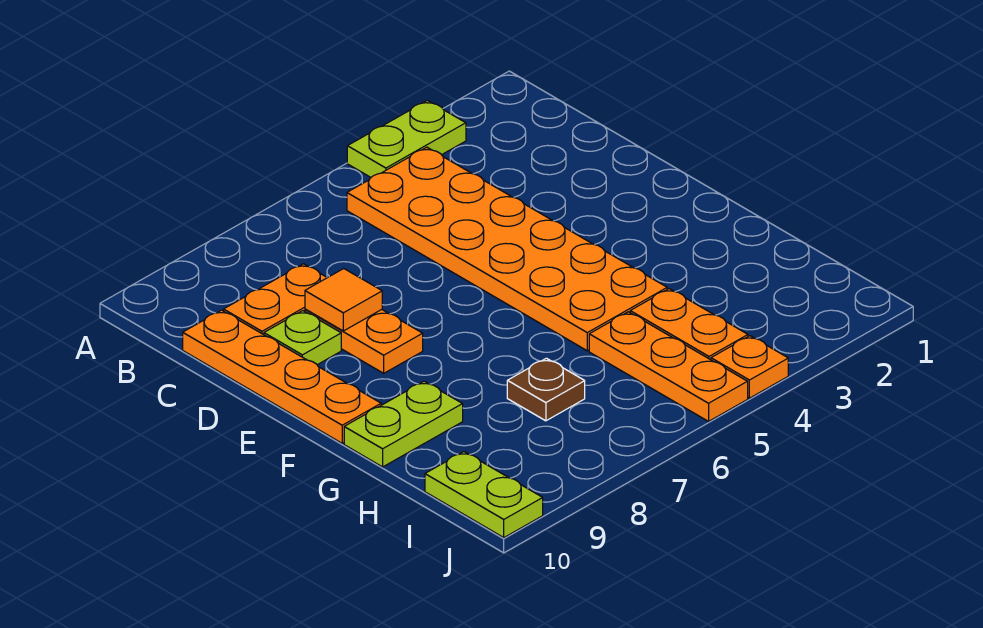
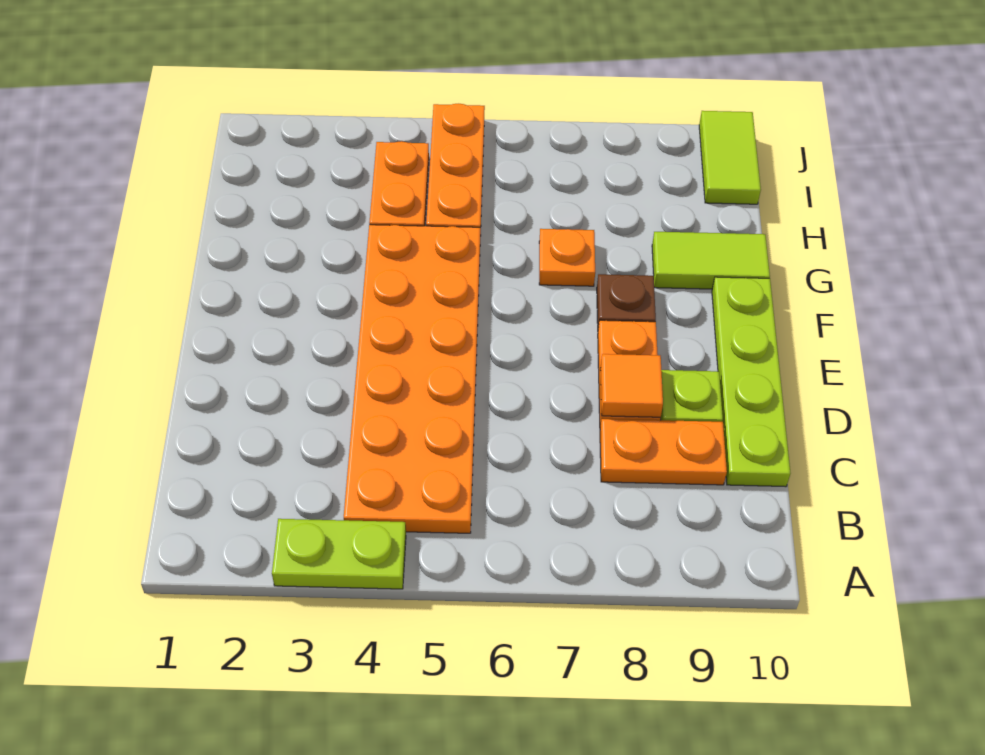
orange plate C10:F10 level 1 -> lime plate C10:F10 level 1
lime plate G9:G10 level 1 -> lime tile G9:G10 level 1
brown plate H7 level 1 -> brown plate F8 level 1
lime plate I10:J10 level 1 -> lime tile I10:J10 level 1
orange plate J4 level 1 -> orange plate G7 level 1

